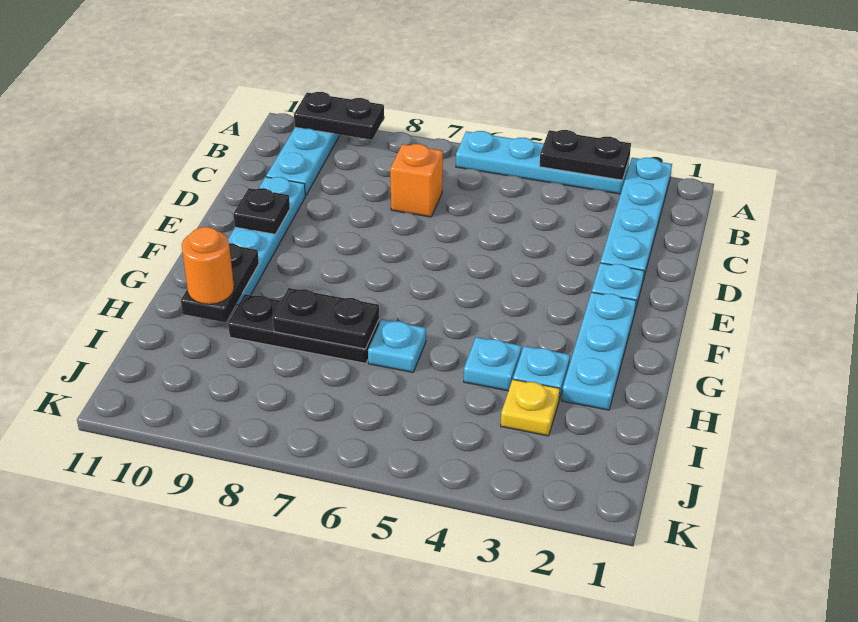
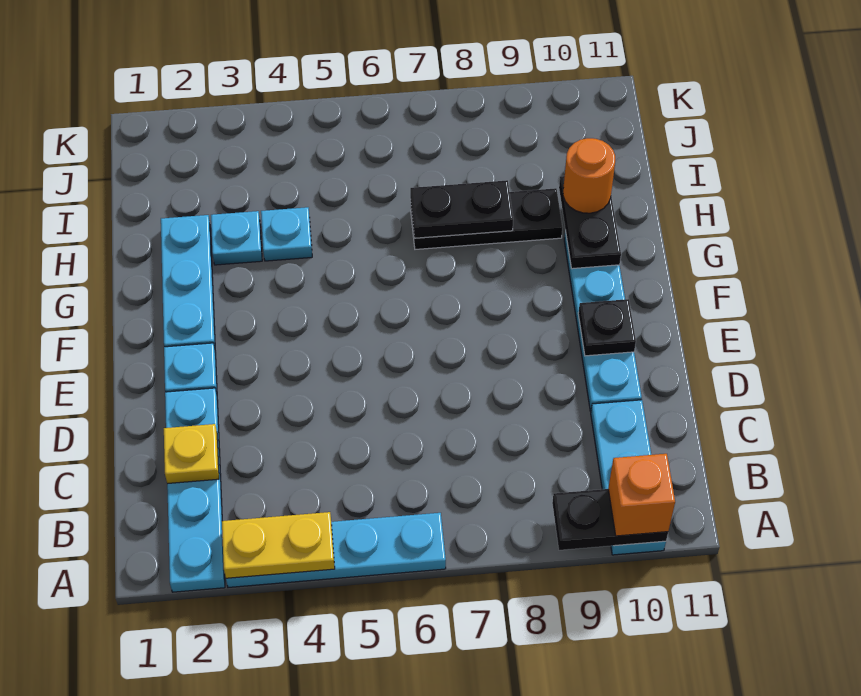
black plate A3:A4 level 2 -> yellow plate A3:A4 level 2
orange brick C7 level 1 -> orange brick A10 level 3
cyan plate H6 level 1 -> none
yellow plate I3 level 1 -> yellow plate C2 level 2

